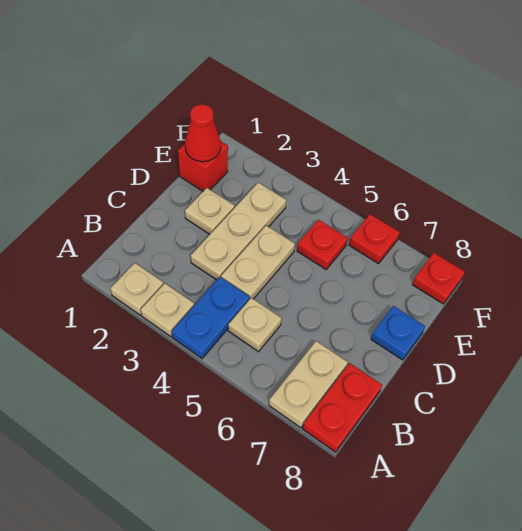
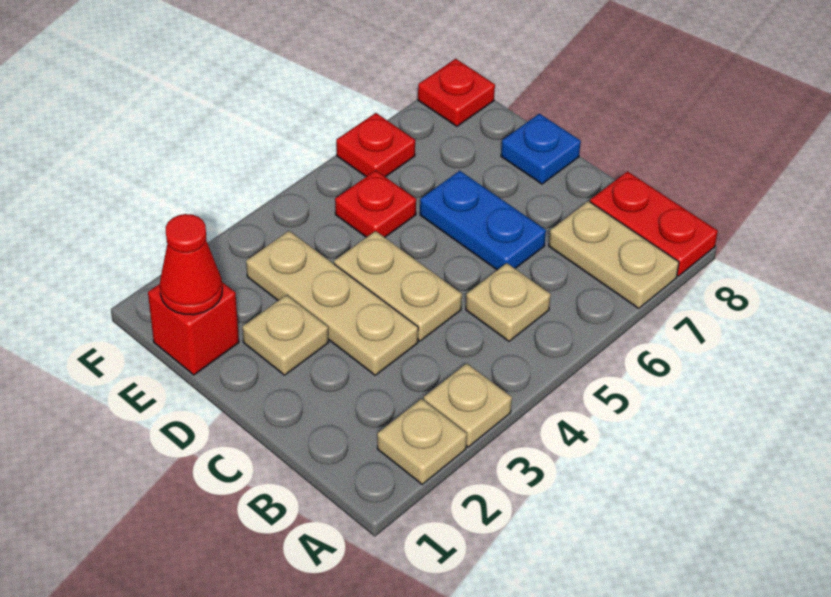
blue plate A4:B4 level 1 -> blue plate C6:D6 level 1

